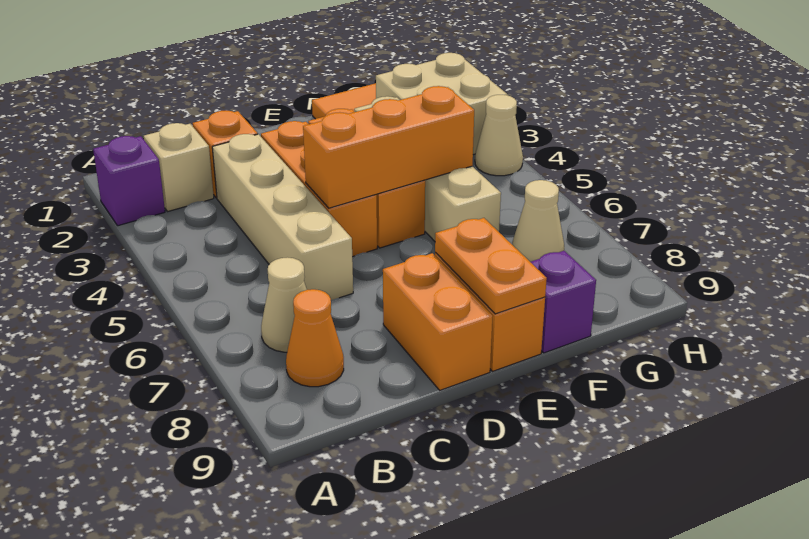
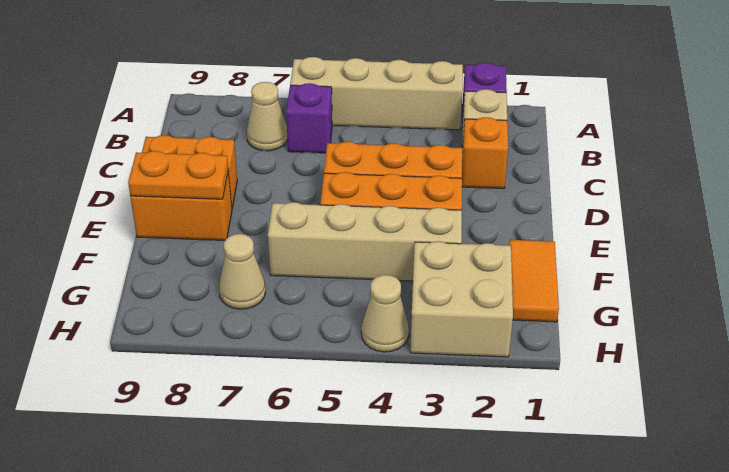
orange cone B8 level 1 -> none
tan brick C3:C6 level 1 -> tan brick A3:A6 level 1
orange brick D5:F5 level 2 -> none
purple brick F9 level 1 -> purple brick B6 level 1

